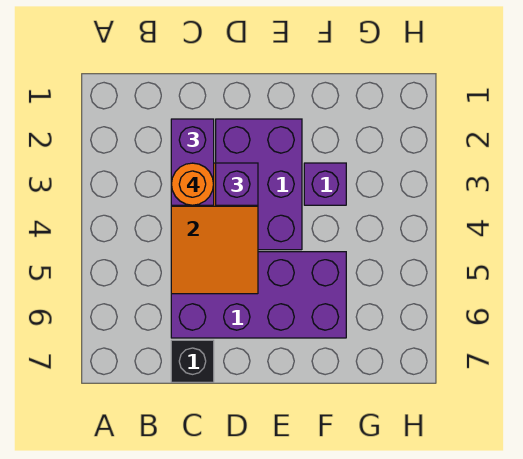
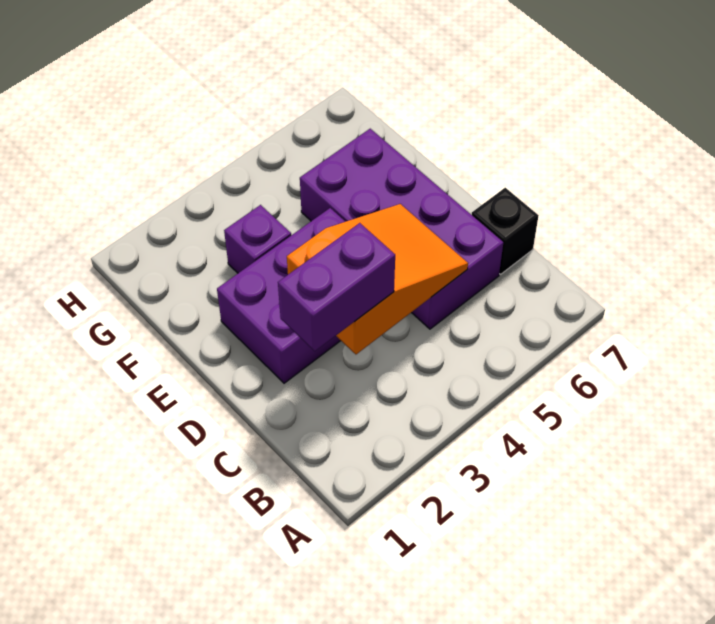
orange round brick C3 level 4 -> none
purple brick D3 level 3 -> none

